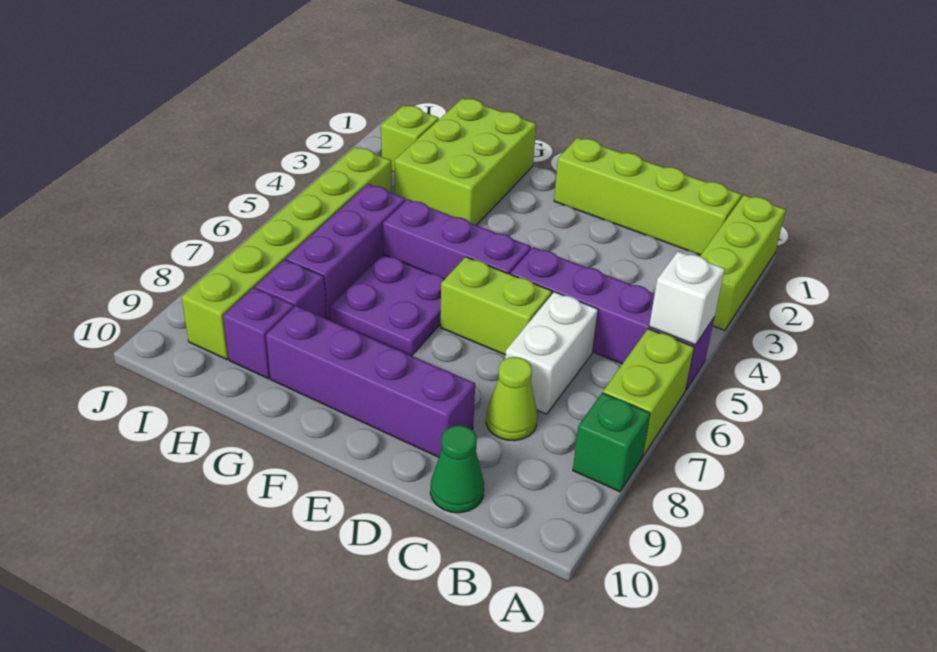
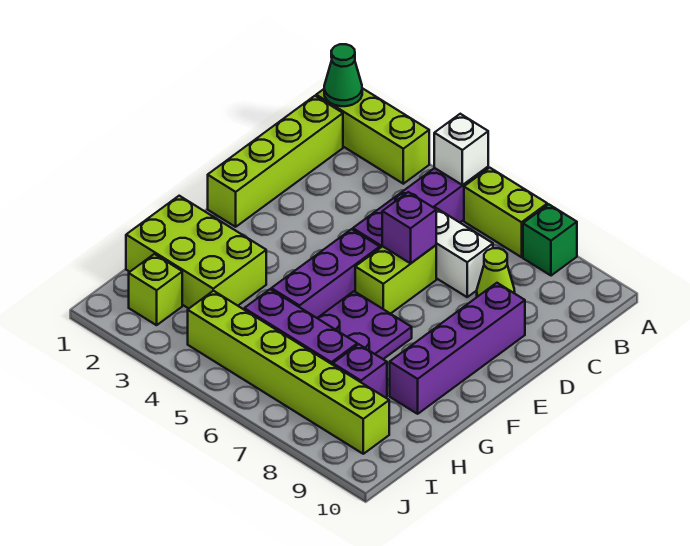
green cone C10 level 1 -> green cone A1 level 2
purple brick H9 level 1 -> purple brick D6 level 2

